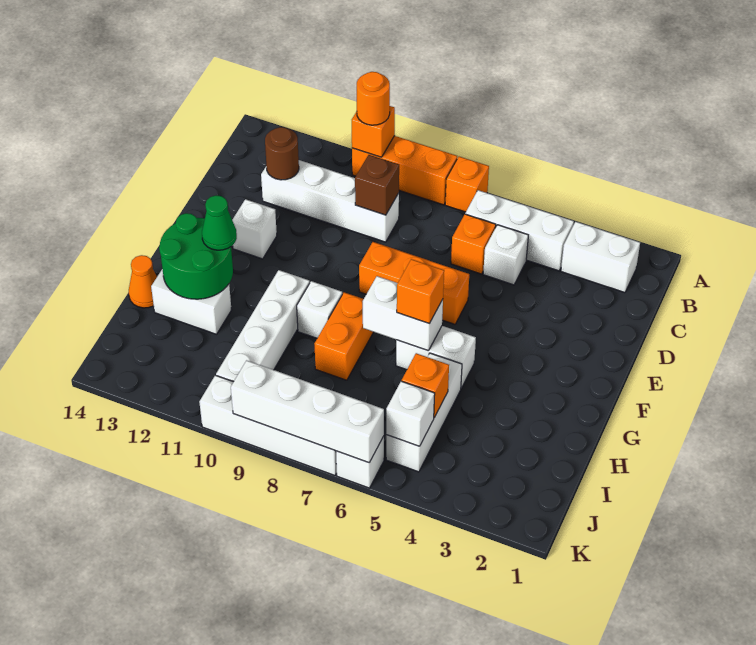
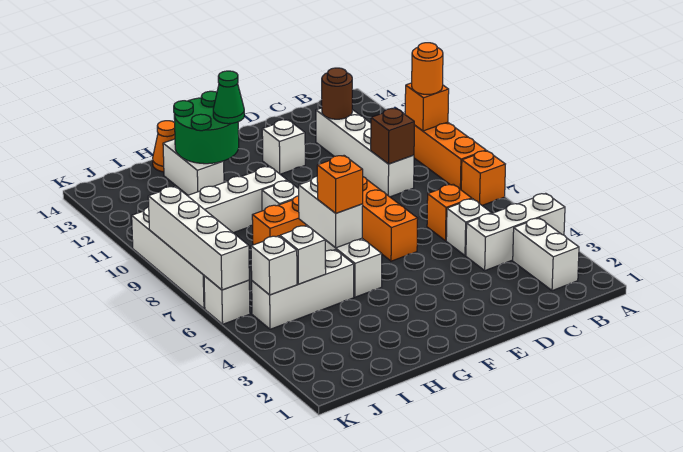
white brick B4:B6 level 1 -> white brick A4:C4 level 1
orange brick I5 level 2 -> white brick I5 level 2

